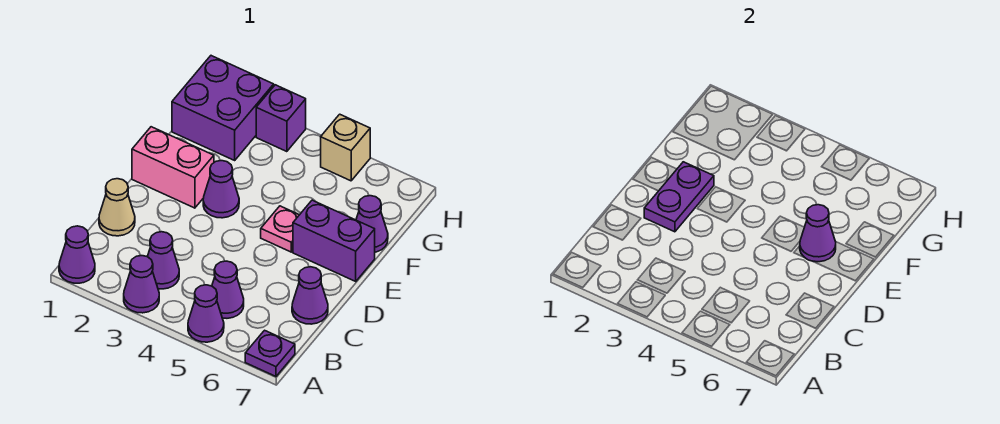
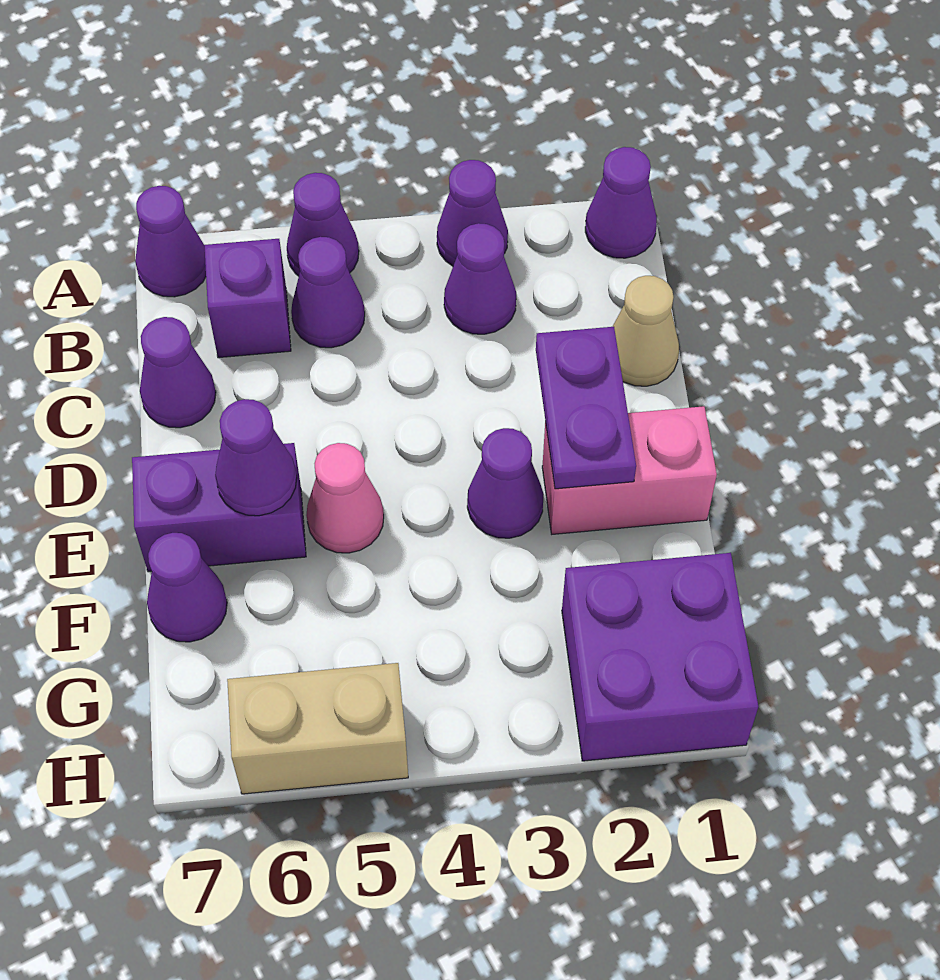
purple plate A7 level 1 -> purple cone A7 level 1
pink plate E5 level 1 -> pink cone E5 level 1
purple brick H3 level 1 -> purple brick B6 level 1
tan brick H5 level 1 -> tan brick H5:H6 level 1

